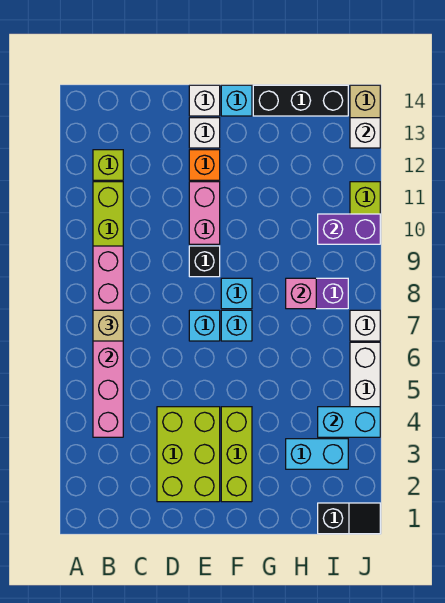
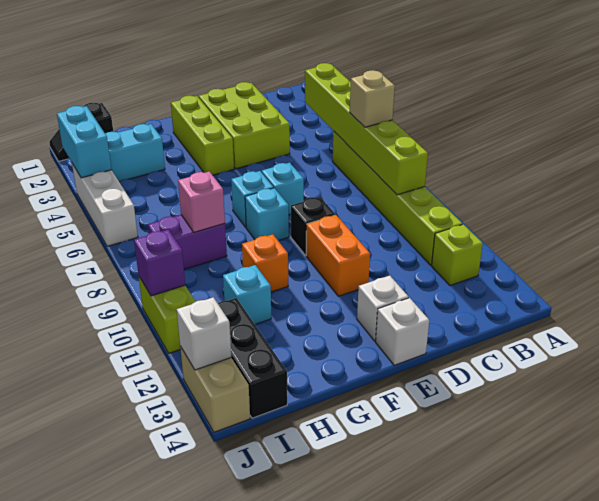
pink brick B4:B9 level 2 -> lime brick B4:B9 level 2
pink brick E10:E11 level 1 -> orange brick E10:E11 level 1
orange brick E12 level 1 -> orange brick G10 level 1
cyan brick F14 level 1 -> cyan brick H11 level 1
black brick G14:I14 level 1 -> black brick I12:I14 level 1
cyan brick I4:J4 level 2 -> cyan brick J3:J4 level 2
purple brick I10:J10 level 2 -> purple brick J10 level 2
white brick J7 level 1 -> none

